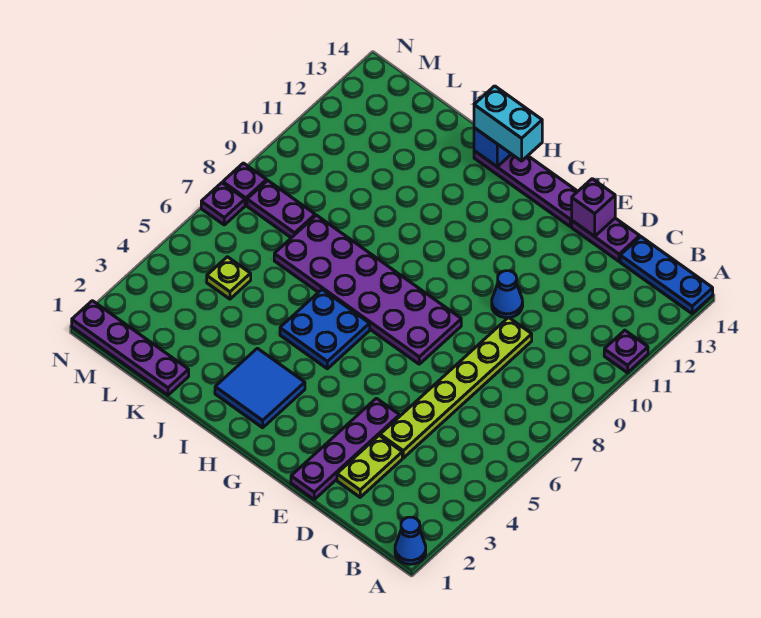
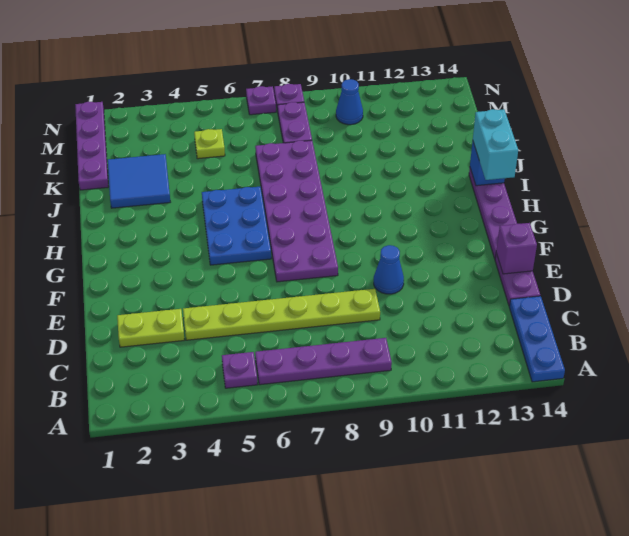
blue cone A1 level 1 -> blue cone M10 level 1
purple plate A11 level 1 -> purple plate B5 level 1
purple plate E1:E4 level 1 -> purple plate B6:B9 level 1
blue tile H2:I3 level 1 -> blue tile J2:K3 level 1
blue plate H5:I6 level 1 -> blue plate G5:I6 level 1

